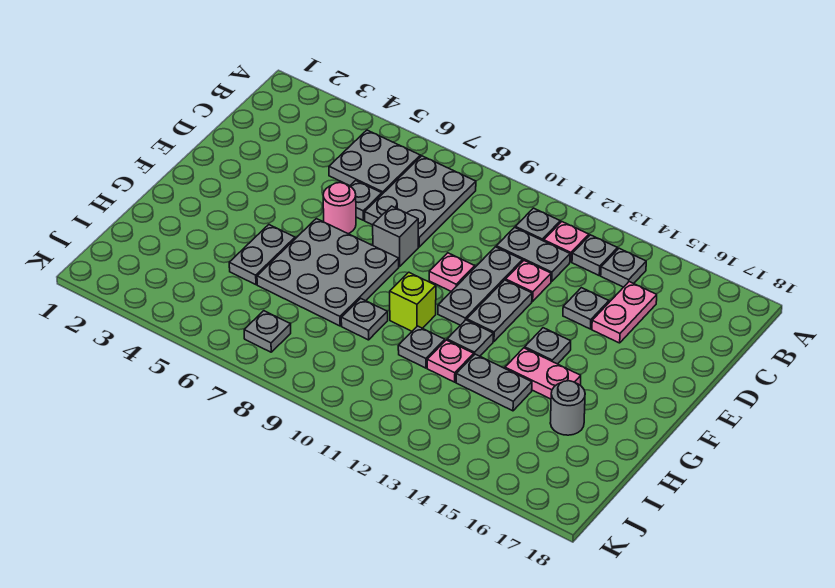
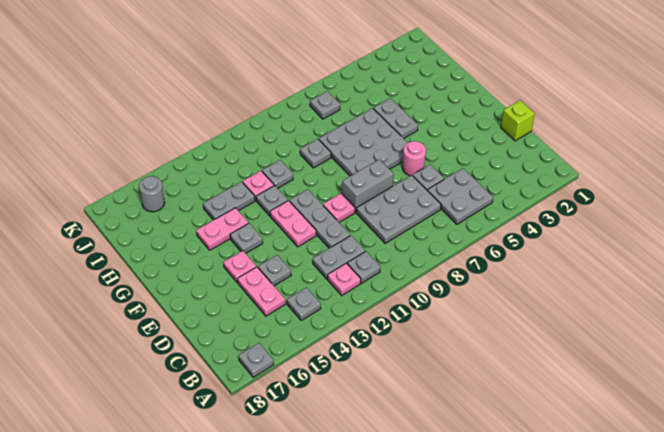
grey plate B7:D8 level 1 -> grey plate C7:D9 level 1
grey plate B13 level 1 -> grey plate A17 level 1
pink plate D12 level 1 -> pink plate E15 level 1
grey brick E8 level 1 -> grey brick E8:E9 level 1
grey plate E12:F12 level 1 -> pink plate E12:F12 level 1
lime brick G10 level 1 -> lime brick D1 level 1
grey round brick H16 level 1 -> grey round brick J16 level 1

